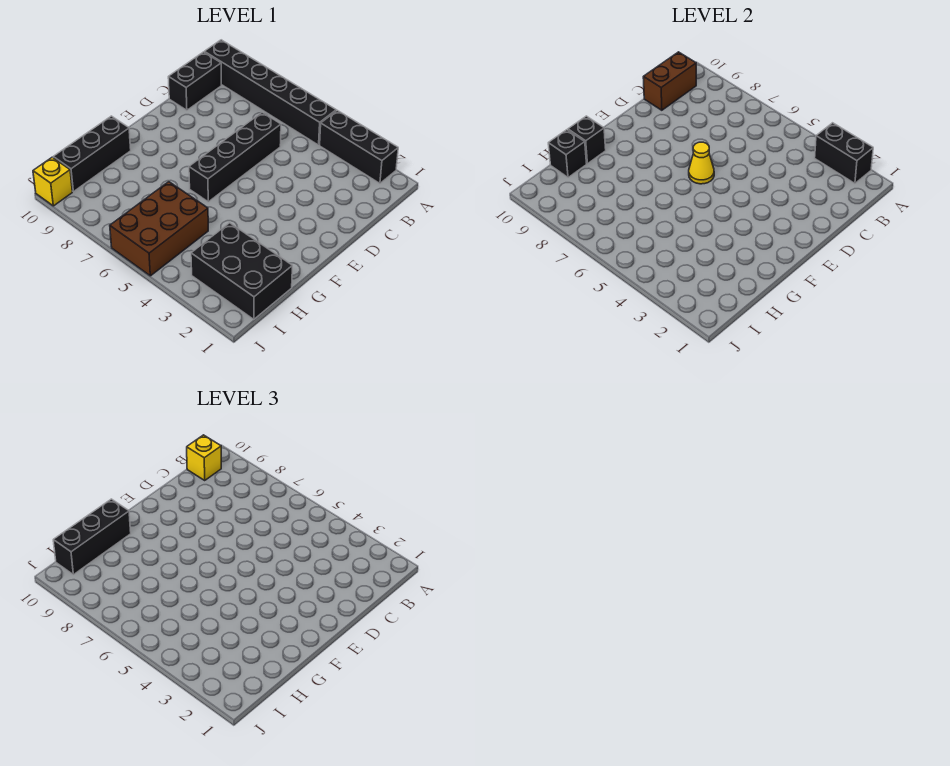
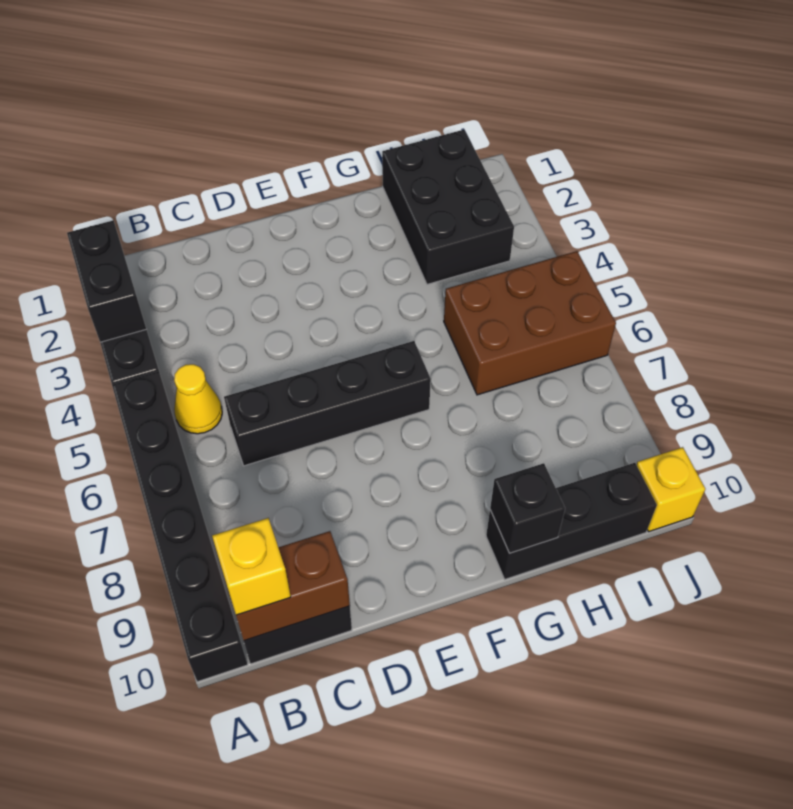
yellow cone E6 level 2 -> yellow cone B5 level 1
black brick G10:I10 level 3 -> none
black brick H10 level 2 -> none

